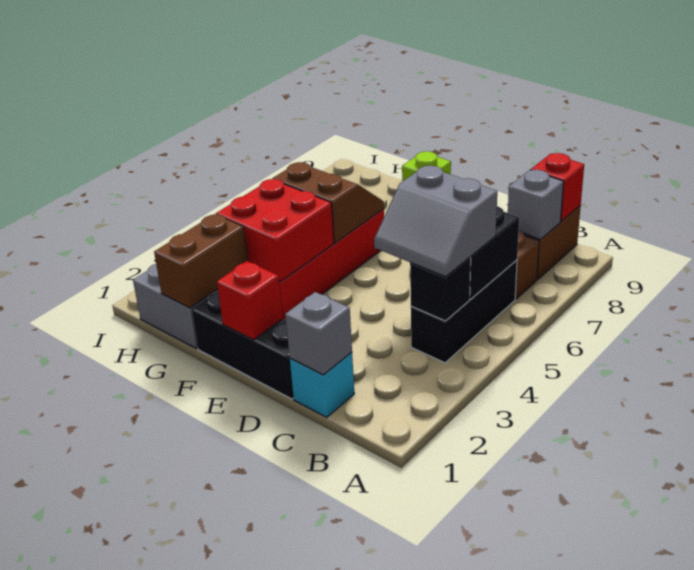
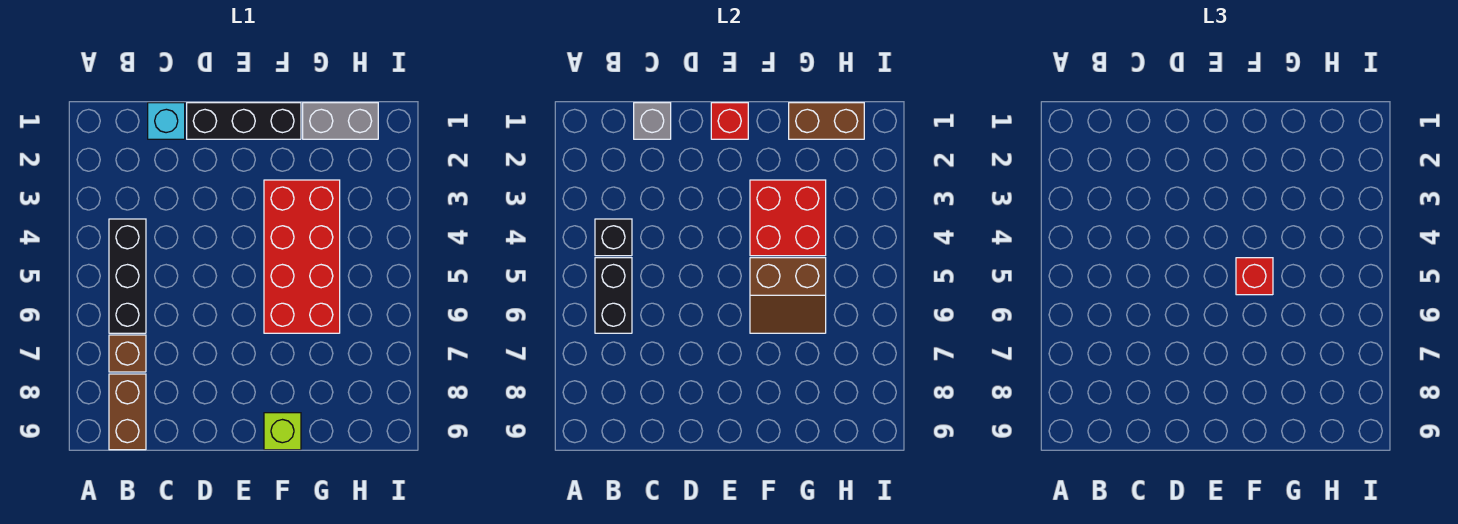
grey slope B4:C5 level 3 top 5 -> none
grey brick B8 level 2 -> none
red brick B9 level 2 -> red brick F5 level 3
brown brick G1:G2 level 2 -> brown brick G1:H1 level 2

